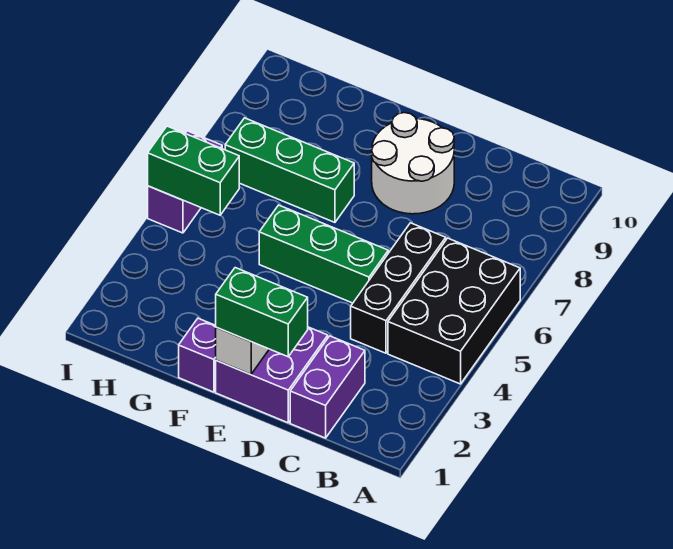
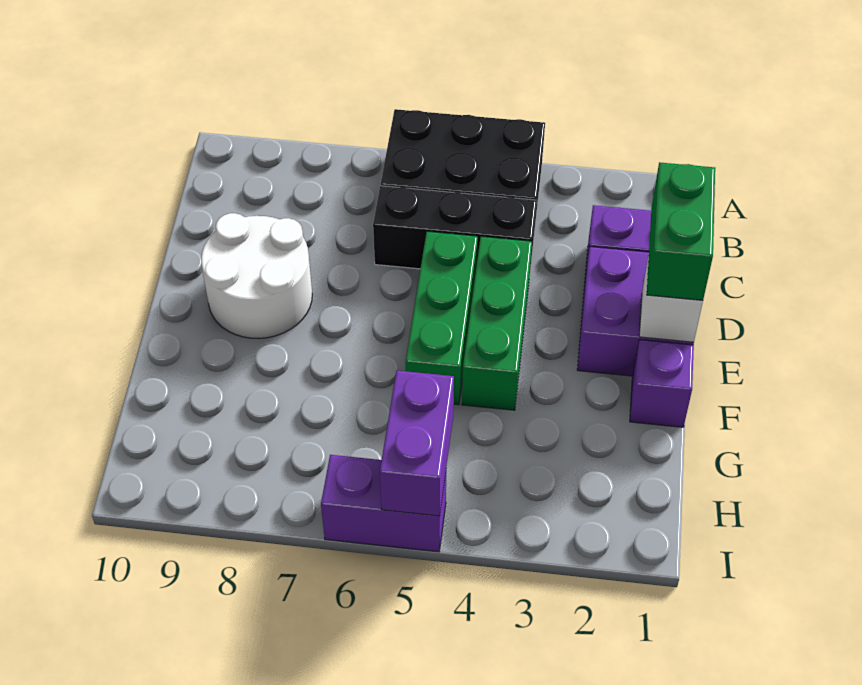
green brick F7:H7 level 1 -> green brick D4:F4 level 1
green brick H5:I5 level 2 -> purple brick H5:I5 level 2

